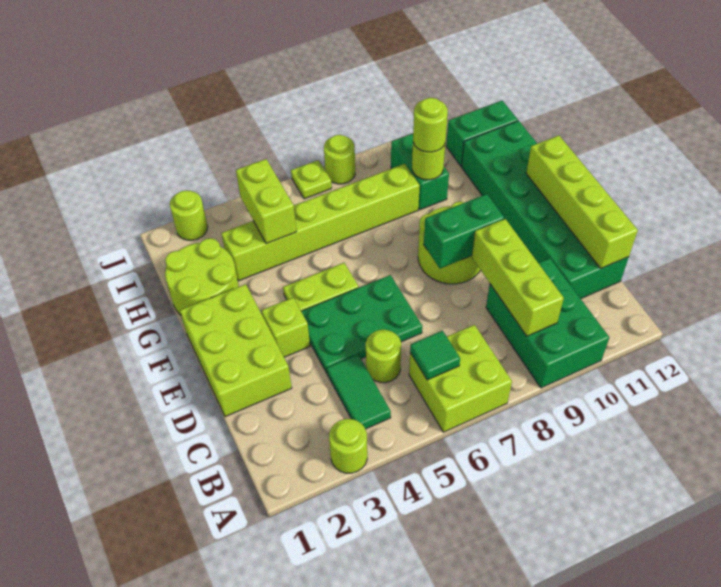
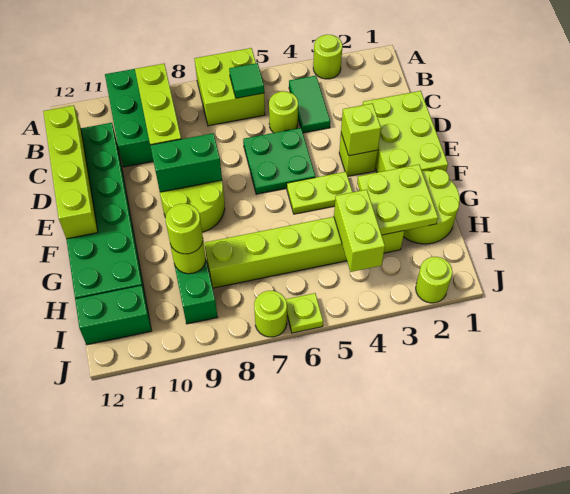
green plate D4:E6 level 1 -> green plate D5:E6 level 1
none -> lime brick E3 level 2
none -> lime plate G2:H3 level 2

